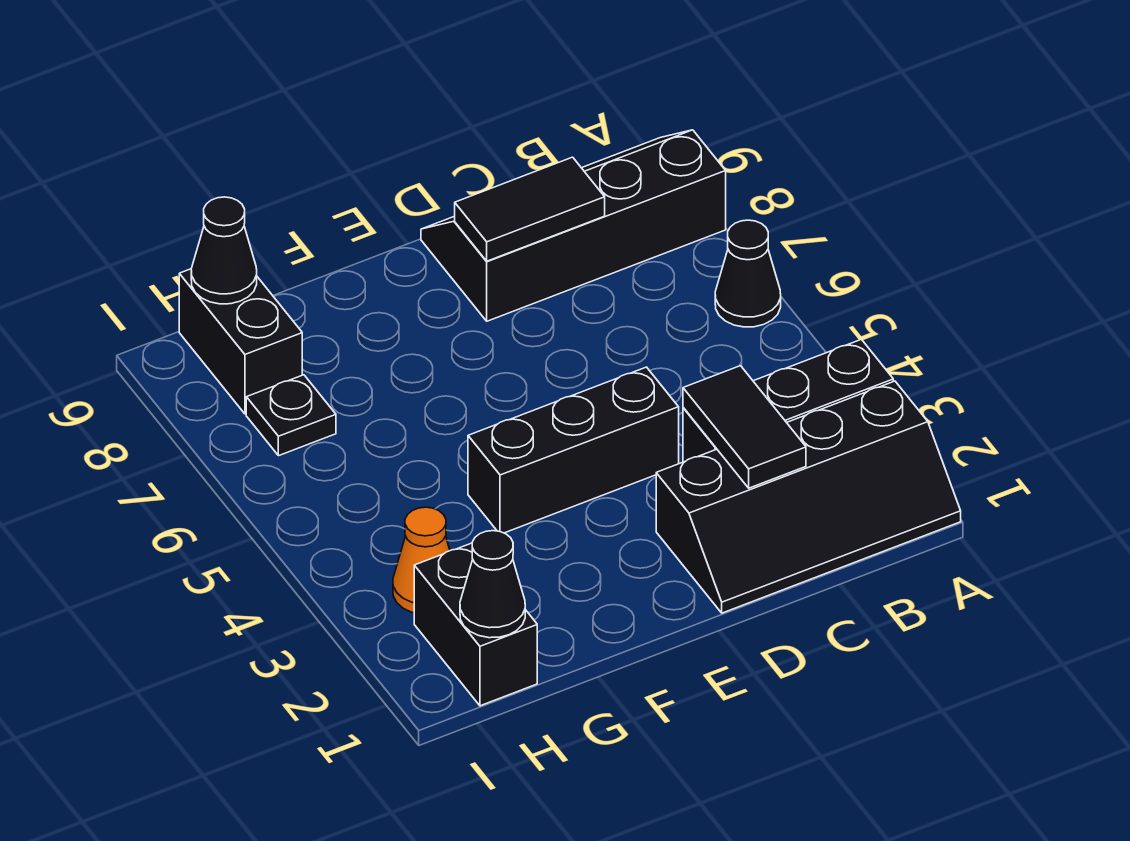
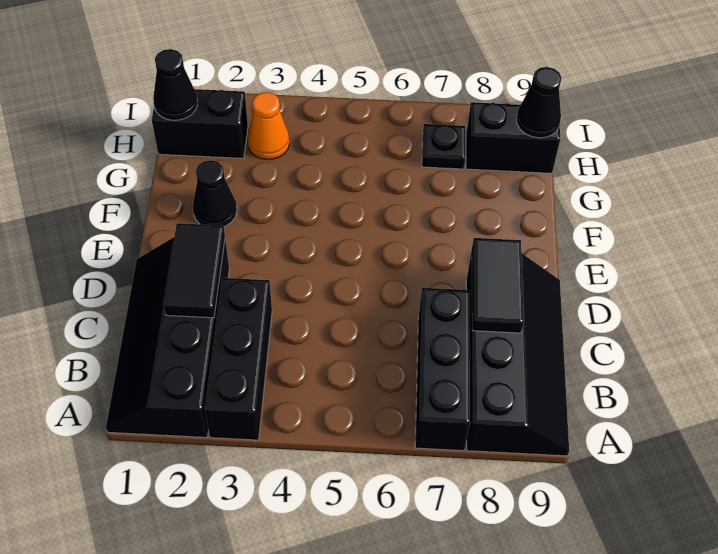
black cone A6 level 1 -> black cone F2 level 1
black tile C2:C3 level 2 -> black tile C2:D2 level 2
black brick D4:F4 level 1 -> black brick A7:C7 level 1

